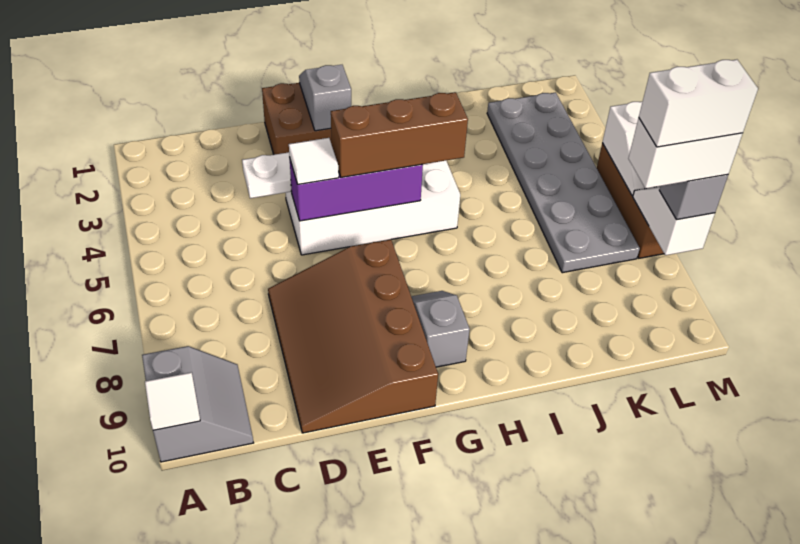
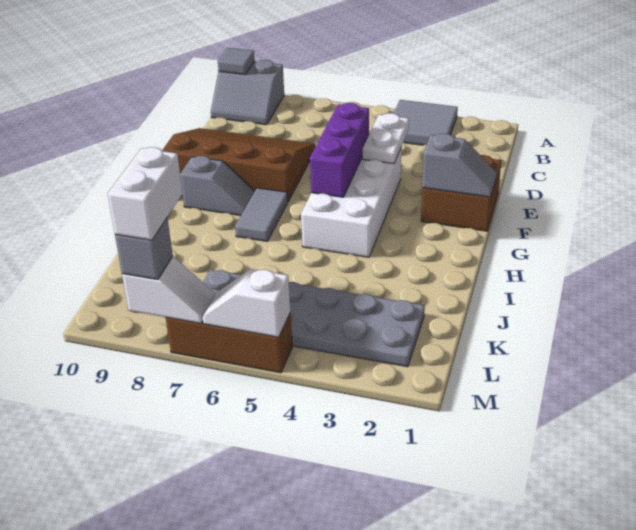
none -> grey tile A3:B4 level 1
white tile A10 level 2 -> grey tile A10 level 2
white tile E5 level 3 -> none
brown brick F5:H5 level 3 -> none
none -> grey tile G7:H7 level 1
white brick L8:M8 level 5 -> none

